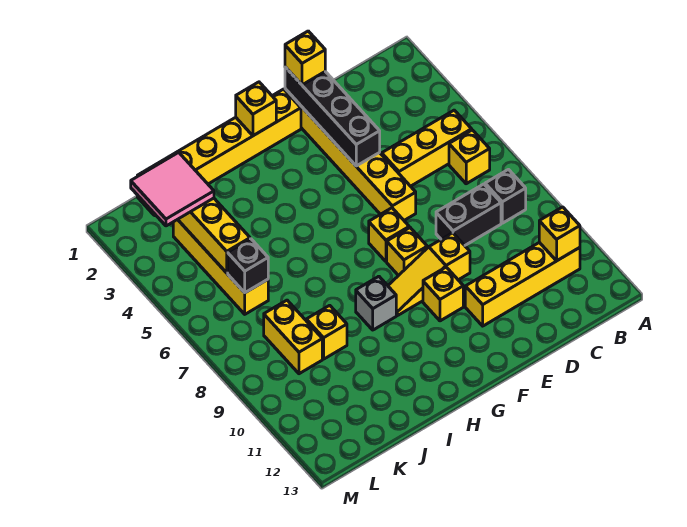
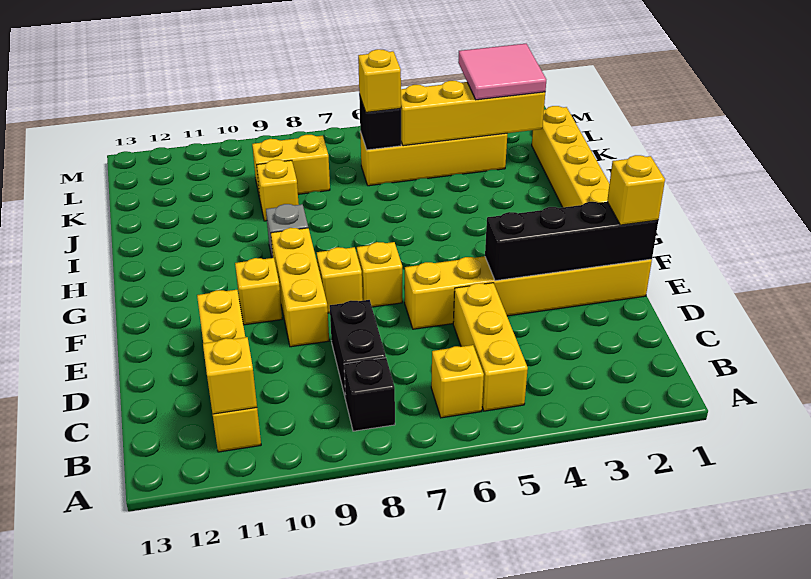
yellow slope E9:G9 level 1 top E -> yellow brick E9:G9 level 1
yellow brick G1 level 2 -> yellow brick K6 level 3

